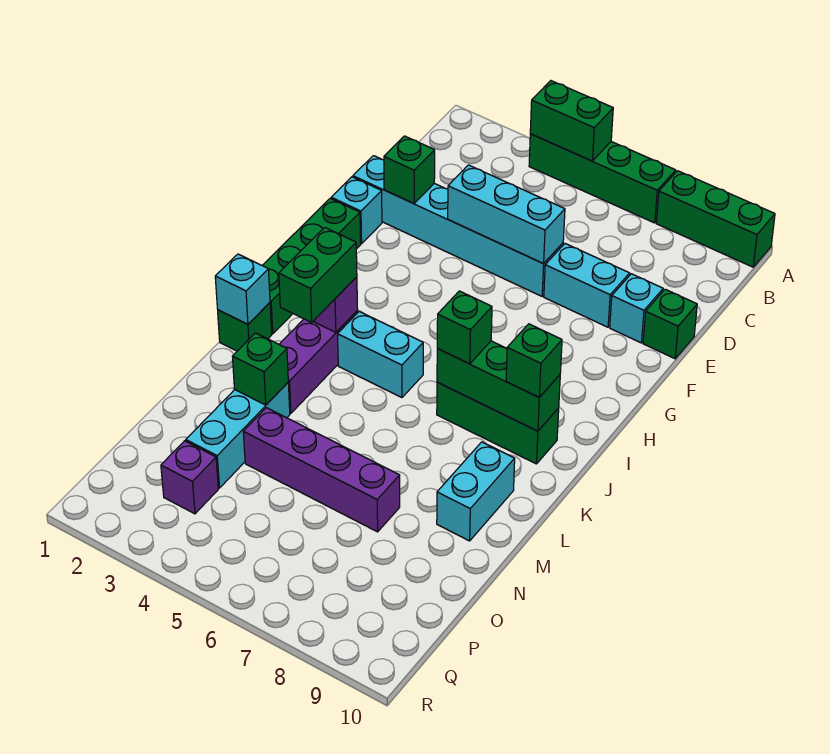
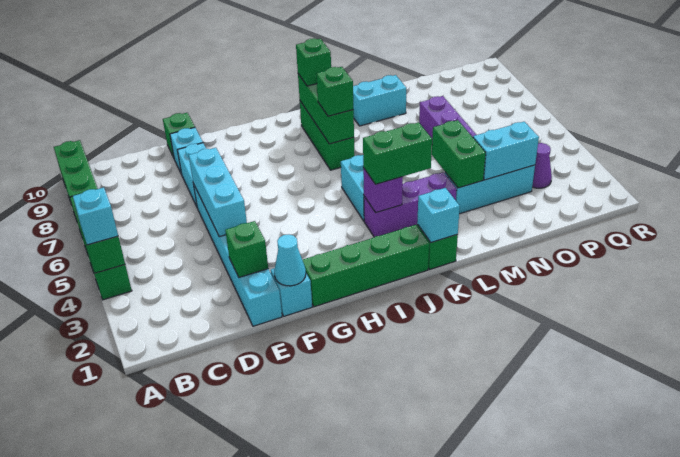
none -> cyan brick A4 level 3
none -> cyan cone F1 level 2
green brick M3 level 2 -> green brick M3:M4 level 2
none -> cyan brick N3:O3 level 2
purple brick P3 level 1 -> purple cone P3 level 1

